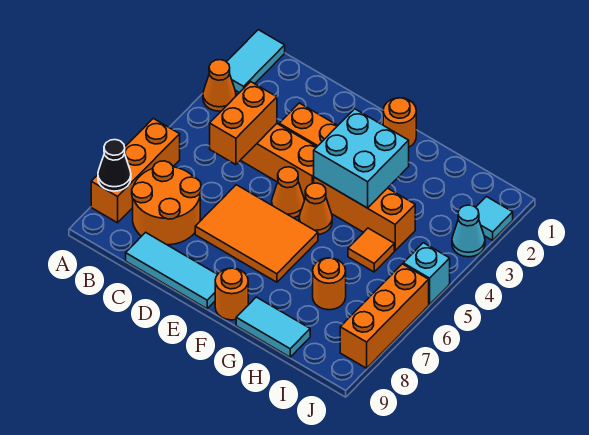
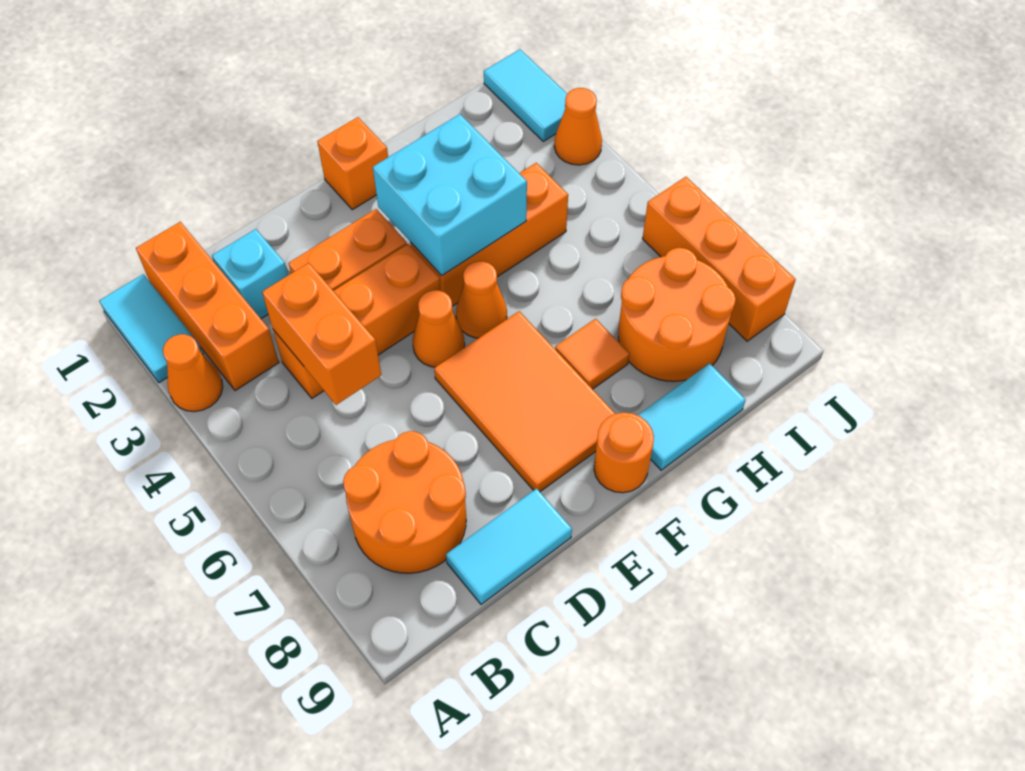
orange brick A6:A8 level 1 -> orange brick B1:B3 level 1
black cone A8 level 2 -> none
cyan tile C9:E9 level 1 -> cyan tile C9:D9 level 1
orange tile D6:F7 level 1 -> orange tile E6:F8 level 1
orange round brick F1 level 1 -> orange brick F1 level 1
orange tile H5 level 1 -> orange tile G7 level 1
orange round brick H7 level 1 -> orange round brick H7:I8 level 1
cyan tile J2 level 1 -> cyan tile J1:J2 level 1
cyan cone J3 level 1 -> orange cone J3 level 1
cyan brick J5 level 1 -> cyan brick C2 level 1

